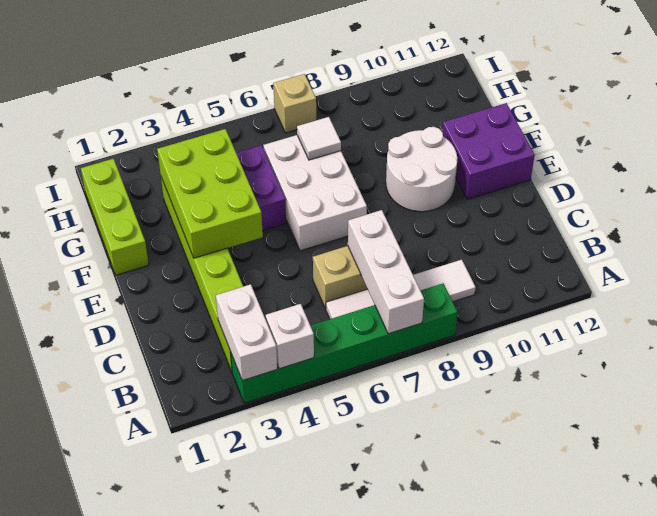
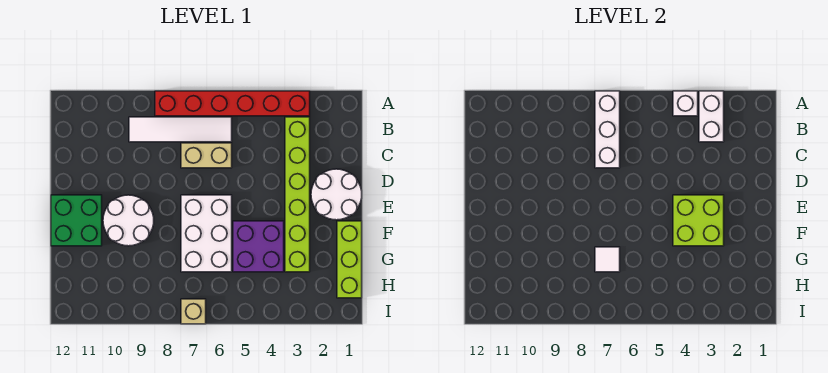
green brick A3:A8 level 1 -> red brick A3:A8 level 1
none -> white round brick D1:E2 level 1
lime brick E3:G4 level 2 -> lime brick E3:F4 level 2
purple brick E11:F12 level 1 -> green brick E11:F12 level 1

